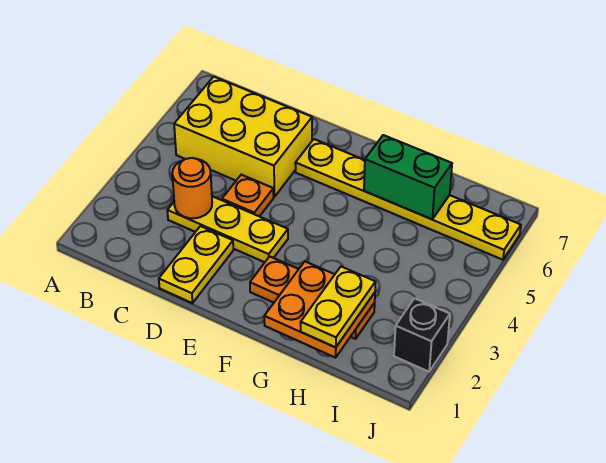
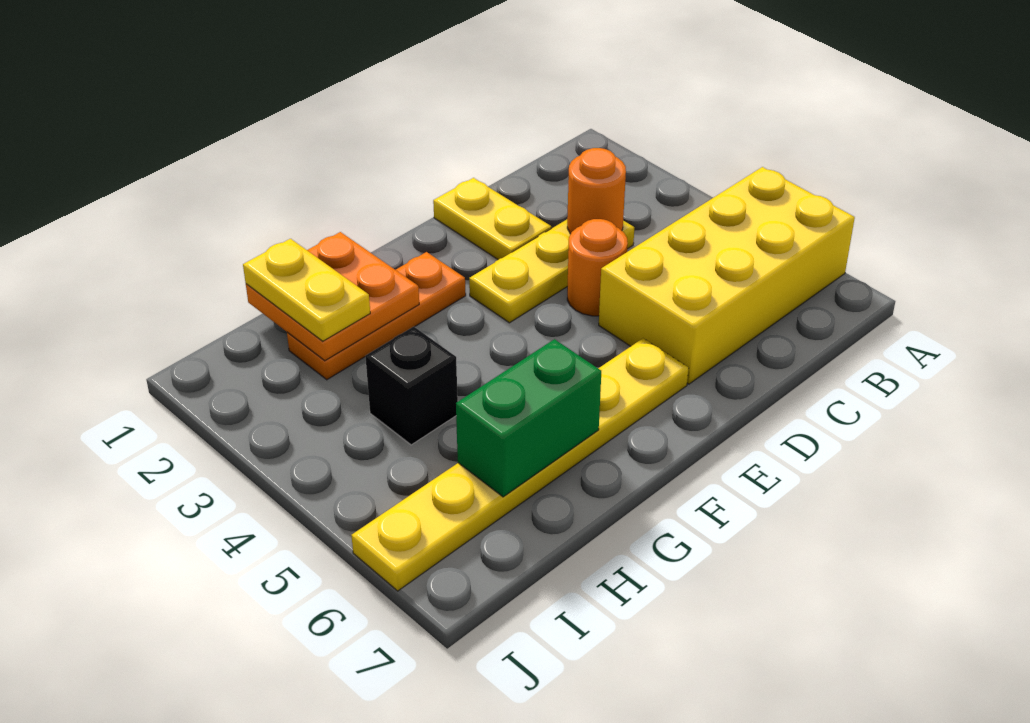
yellow brick B5:D6 level 1 -> yellow brick A5:D6 level 1
orange plate D4 level 1 -> orange round brick D4 level 1
black brick J2 level 1 -> black brick H4 level 1

